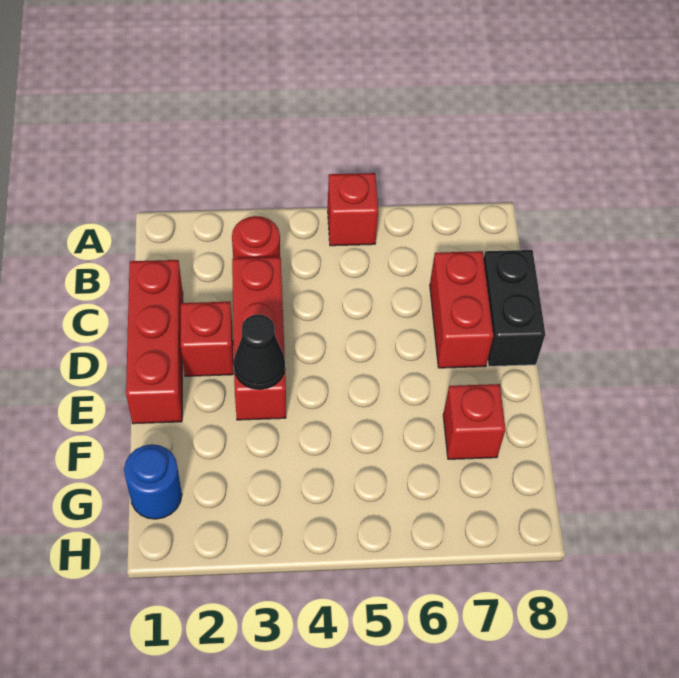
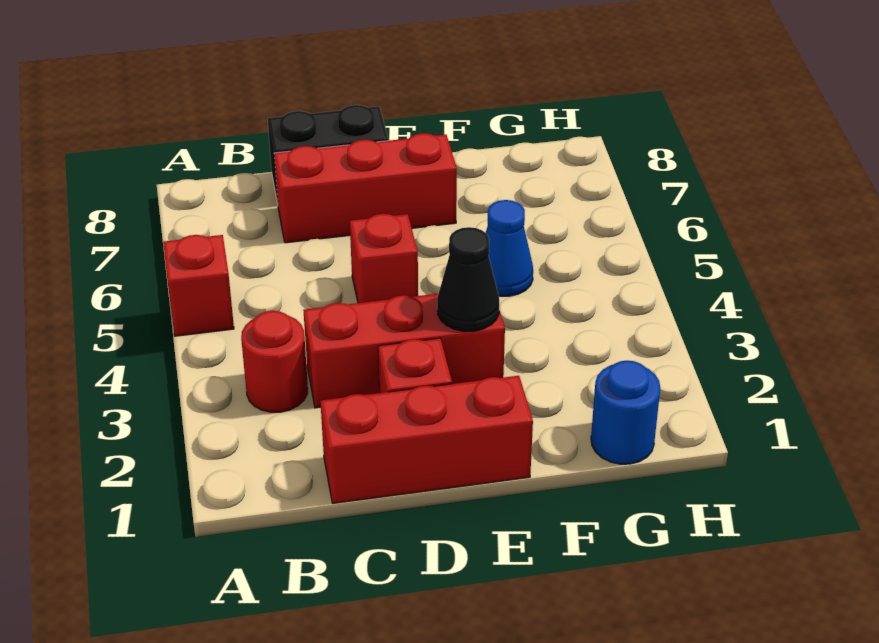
red brick C7:D7 level 1 -> red brick C7:E7 level 1
none -> blue cone F5 level 1
red brick F7 level 1 -> red brick D5 level 1

